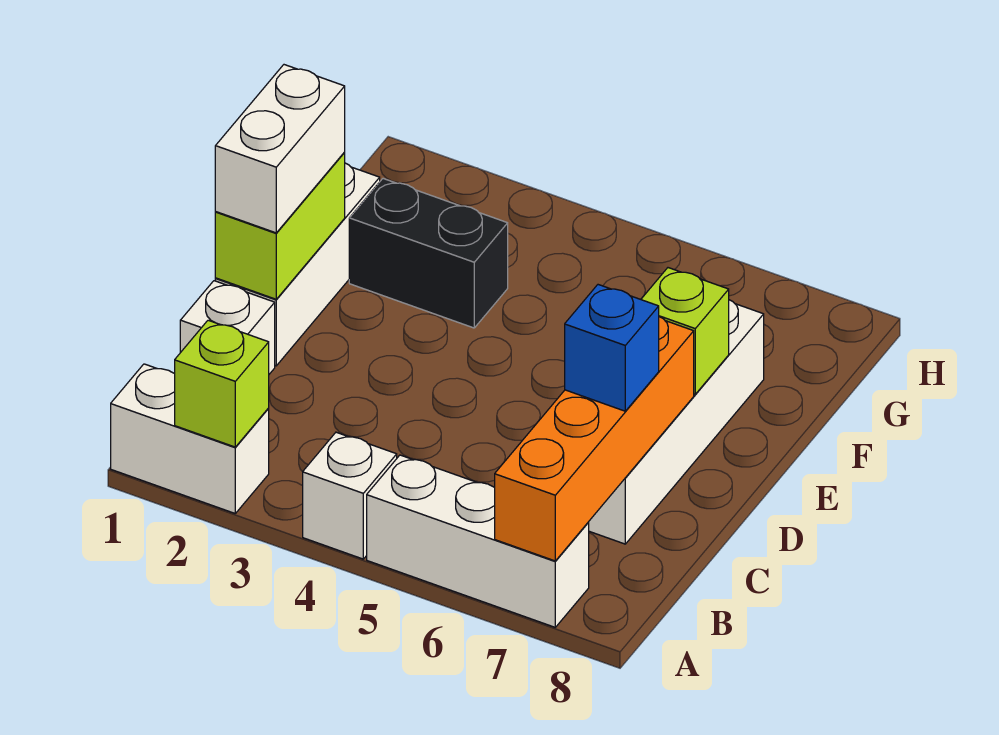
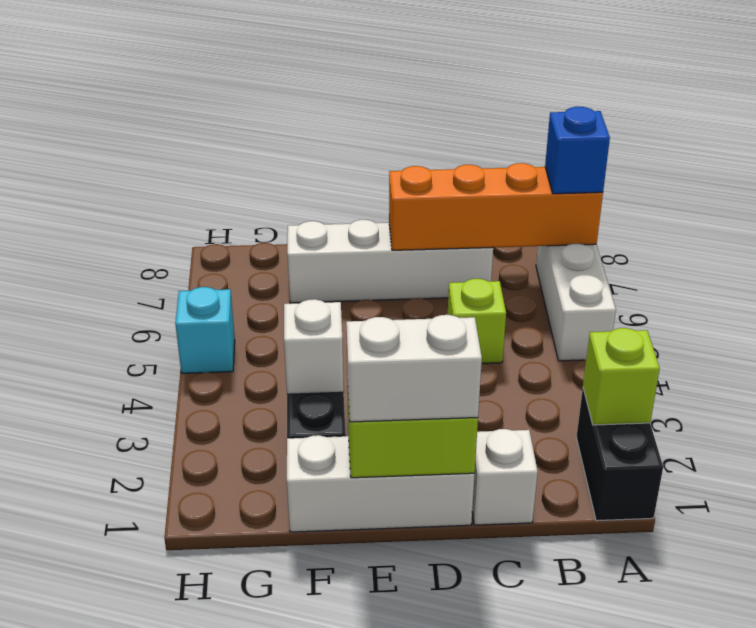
white brick A1:A2 level 1 -> black brick A1:A2 level 1
white brick A4 level 1 -> white brick F3 level 2
blue brick C7 level 3 -> blue brick A7 level 3
lime brick E7 level 2 -> lime brick C5 level 1
none -> cyan brick H5 level 1

